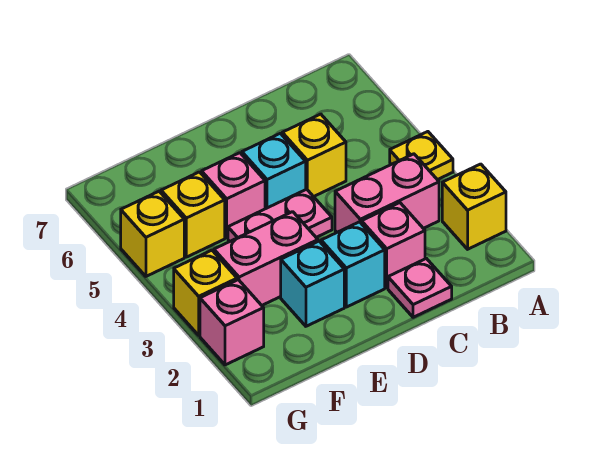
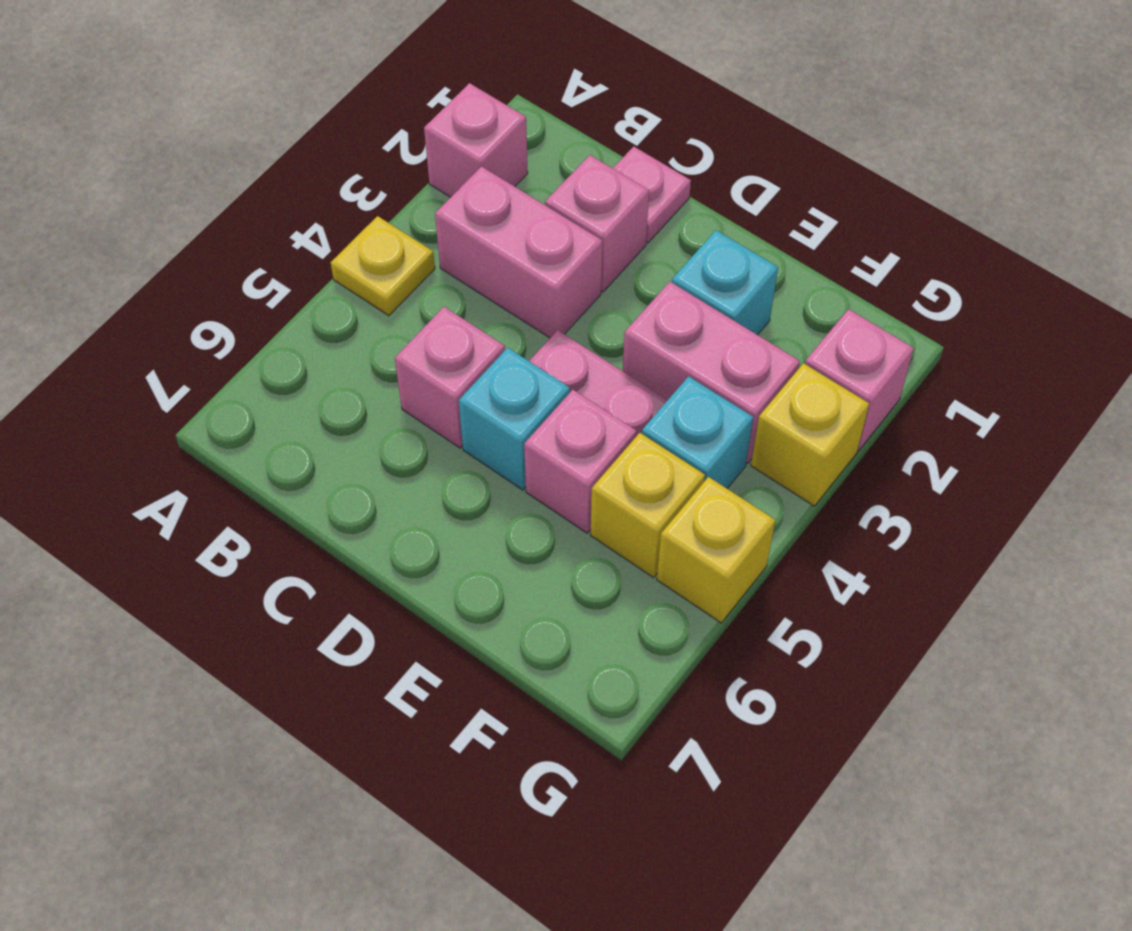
yellow brick A2 level 1 -> pink brick A2 level 1
yellow brick C5 level 1 -> pink brick C5 level 1
cyan brick D2 level 1 -> cyan brick F4 level 1

